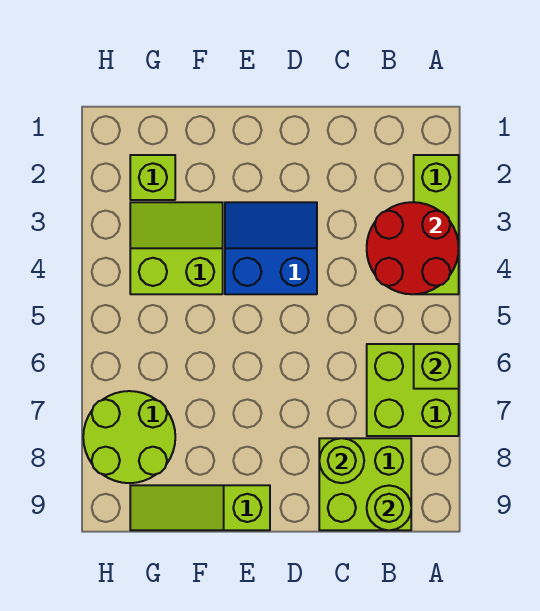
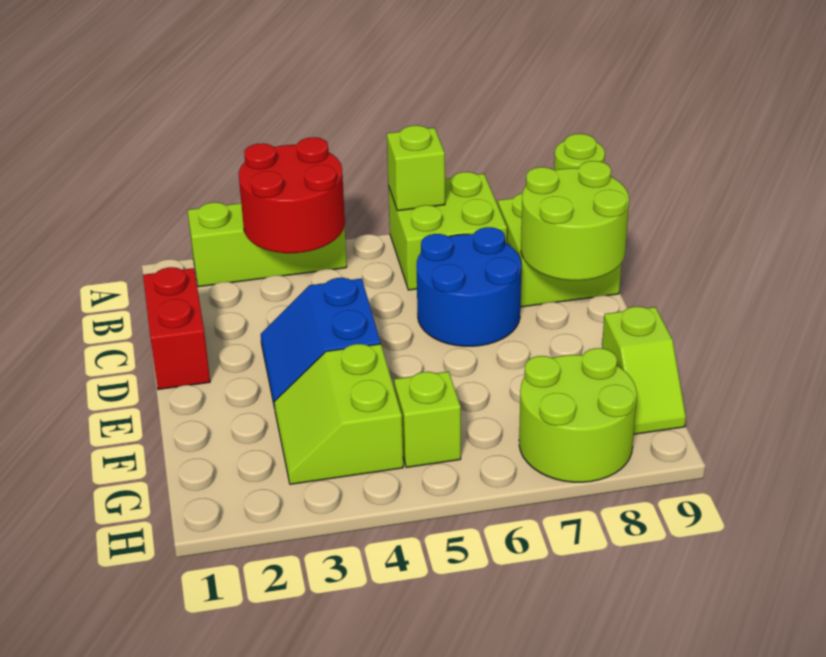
none -> red brick C1:D1 level 1
none -> blue round brick C6:D7 level 1
lime round brick C8 level 2 -> lime round brick C8:D9 level 2
lime slope E9:G9 level 1 top E -> lime slope F9:G9 level 1 top F
lime brick G2 level 1 -> lime brick G5 level 1

